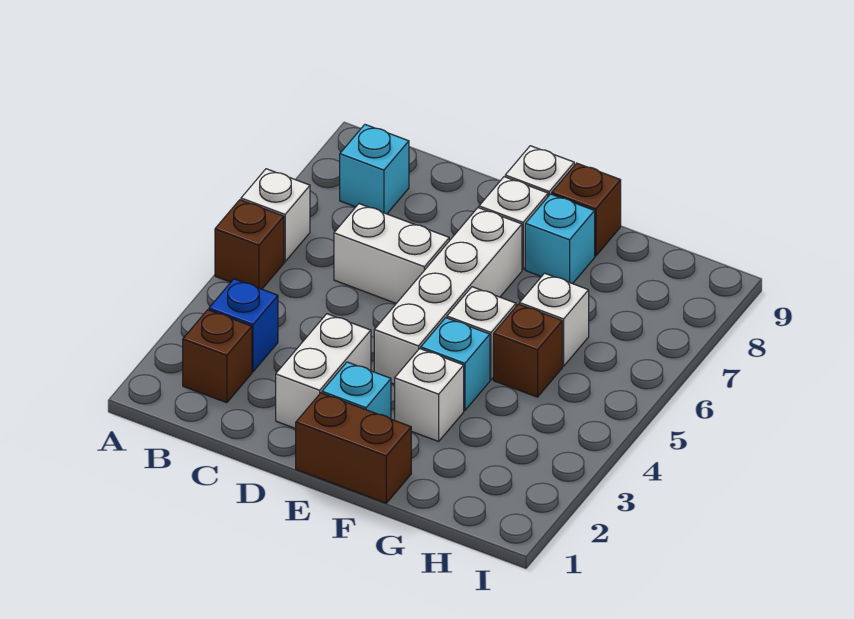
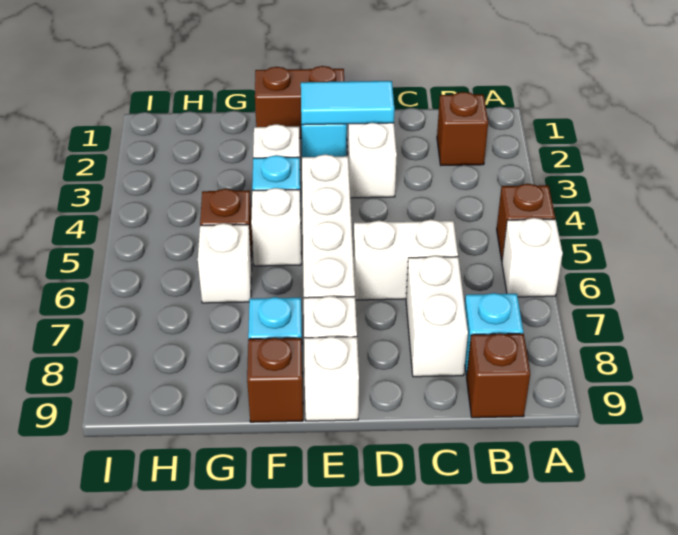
blue brick B3 level 1 -> none
none -> brown brick B9 level 1
none -> white brick C7:C8 level 1
none -> cyan tile D2:E2 level 2

